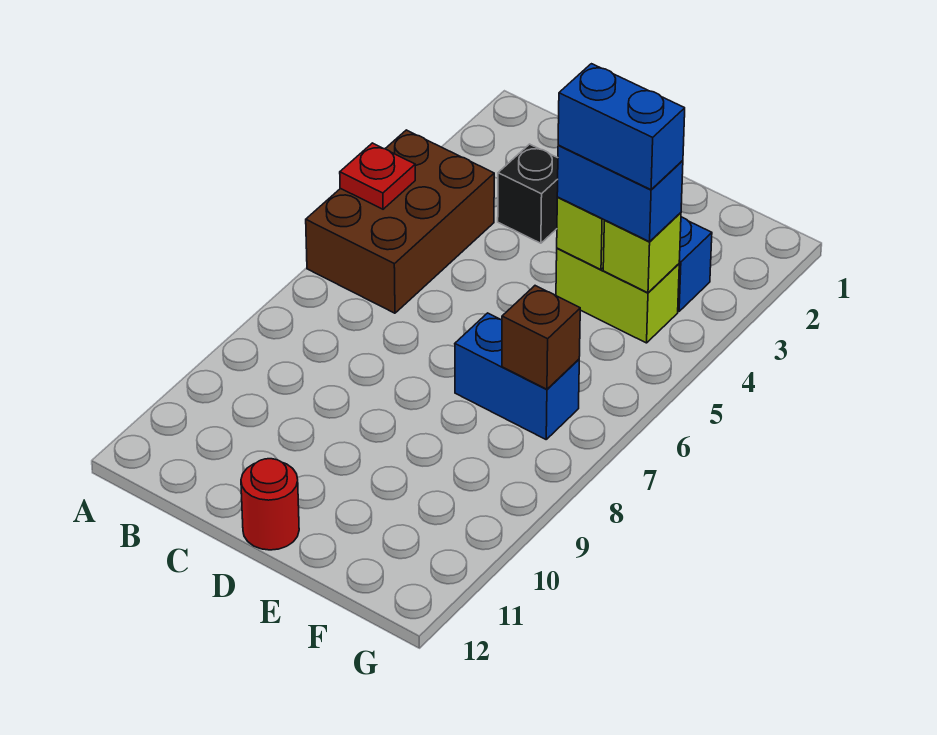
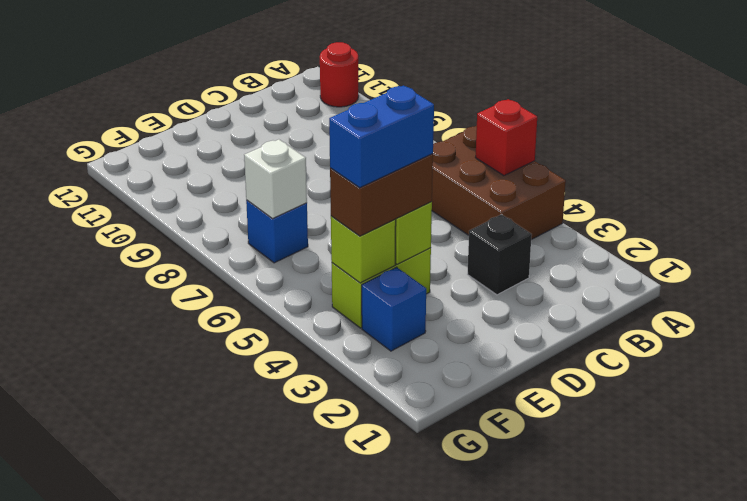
red plate A5 level 2 -> red brick A5 level 2
red round brick D12 level 1 -> red round brick A11 level 1
blue brick E4:F4 level 3 -> brown brick E4:F4 level 3
blue brick E7:F7 level 1 -> blue brick F7 level 1
brown brick F7 level 2 -> white brick F7 level 2

